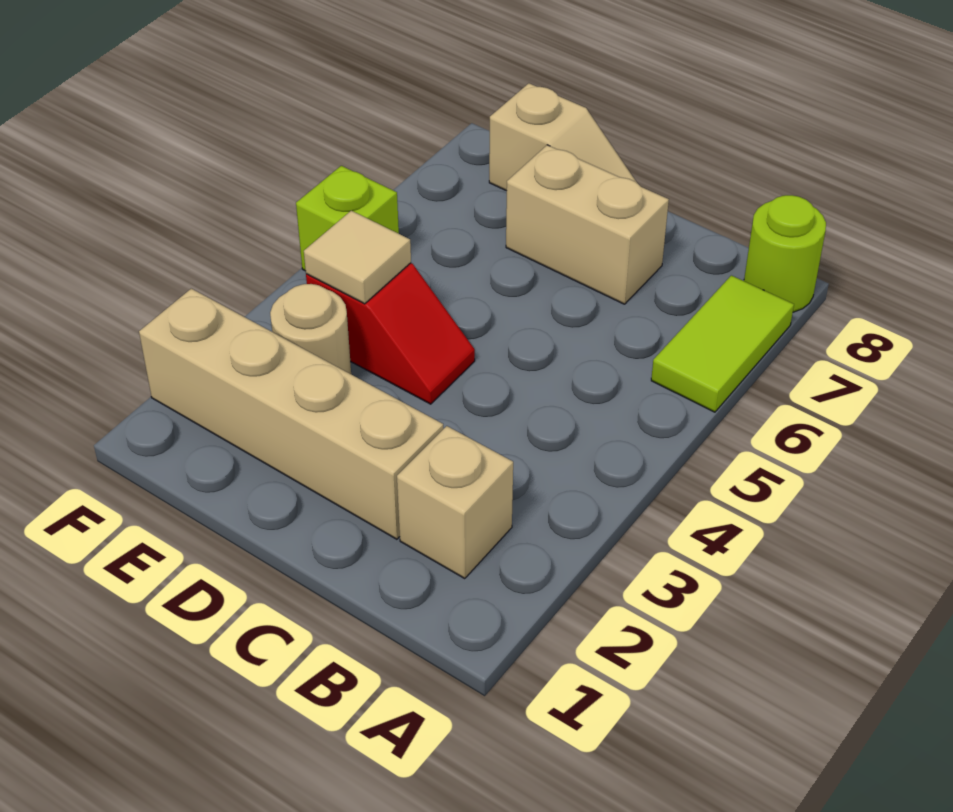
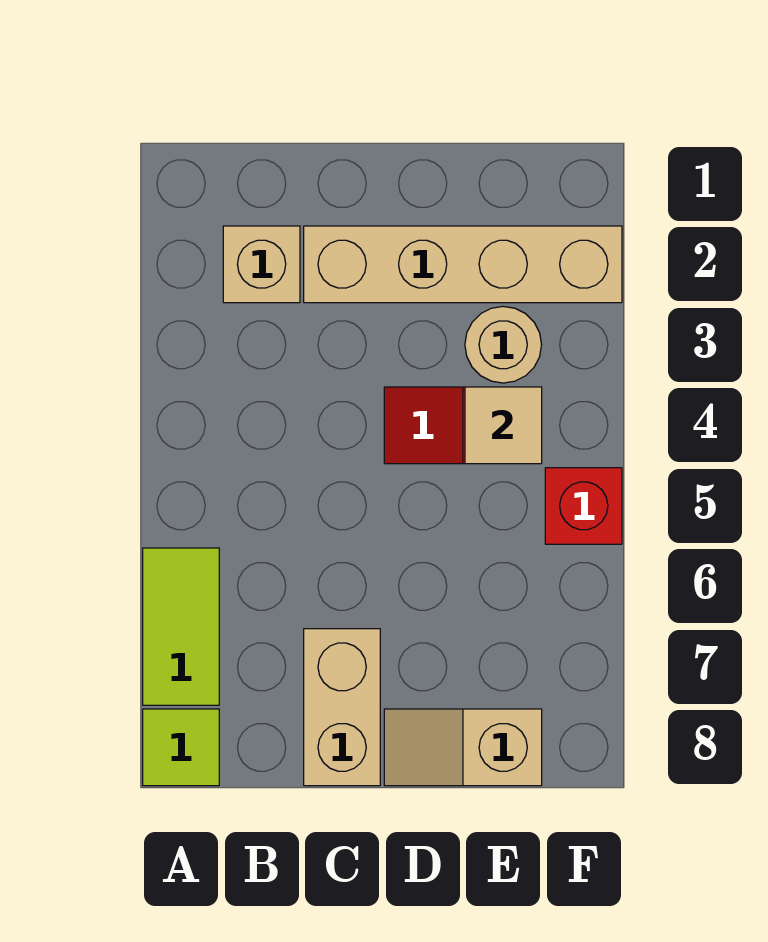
lime round brick A8 level 1 -> lime tile A8 level 1
tan brick C7:D7 level 1 -> tan brick C7:C8 level 1
lime brick F5 level 1 -> red brick F5 level 1

